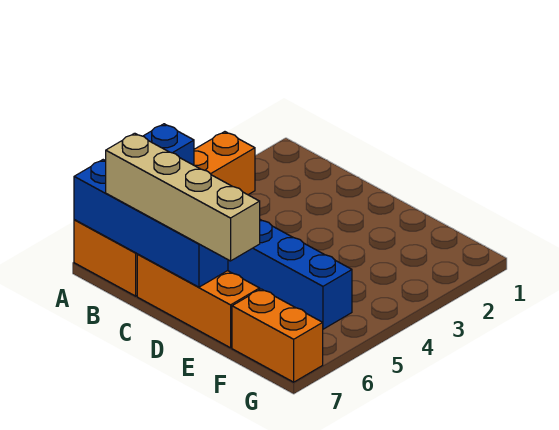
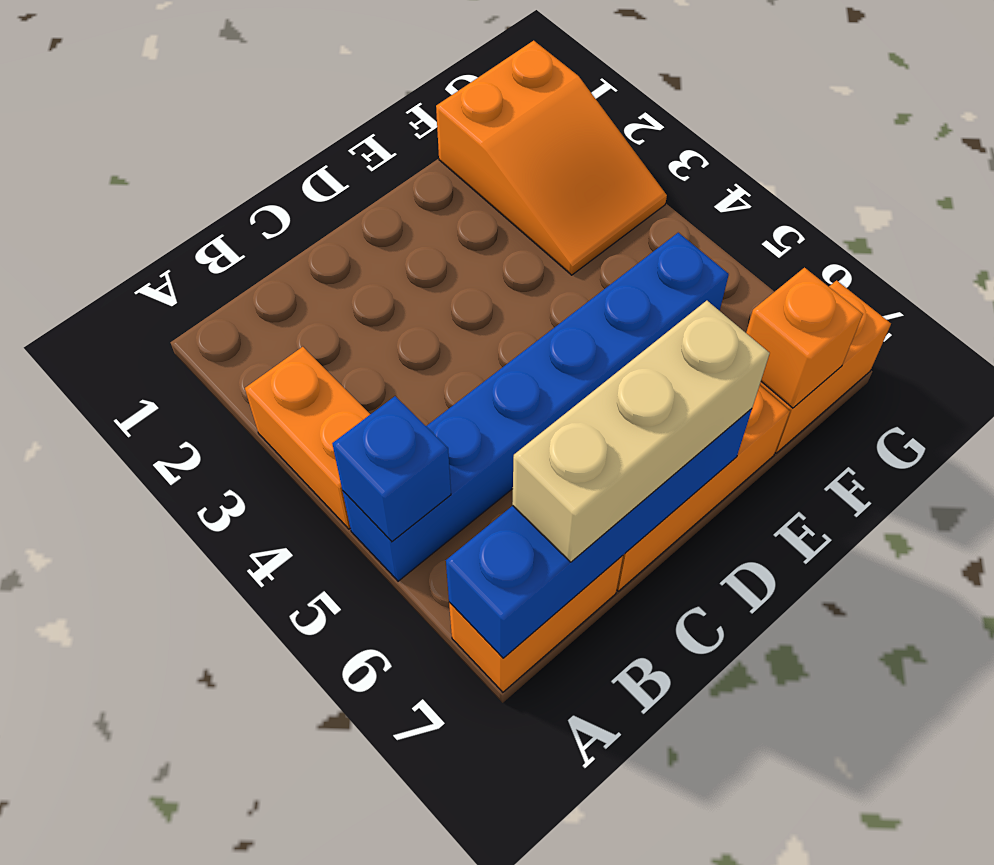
tan brick B7:E7 level 3 -> tan brick B7:D7 level 3
none -> orange slope F1:G3 level 1 top 1
none -> orange brick F7 level 2

